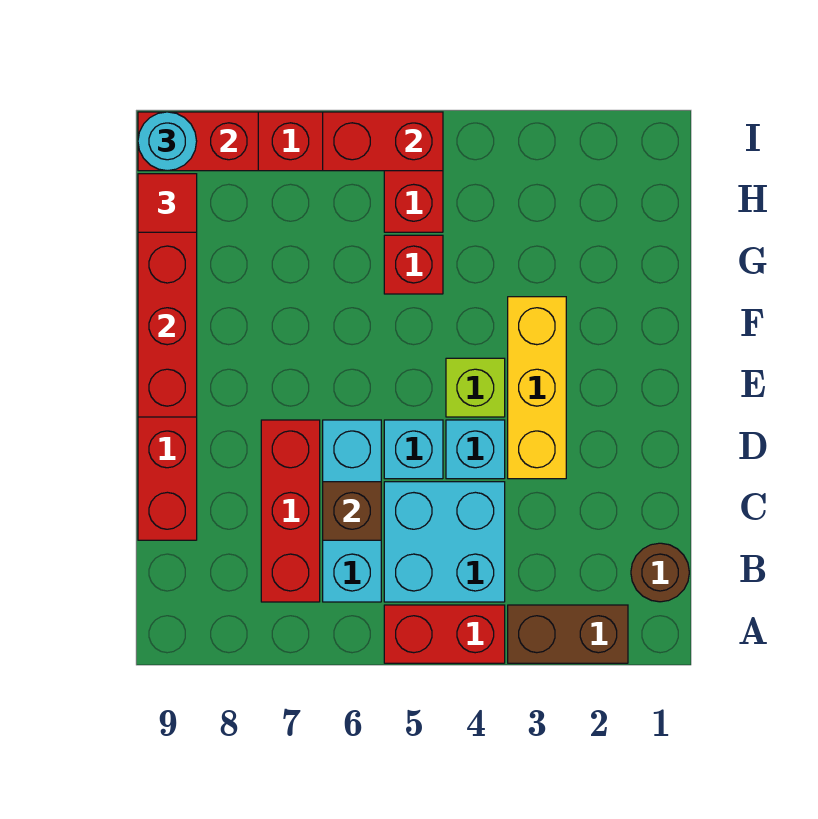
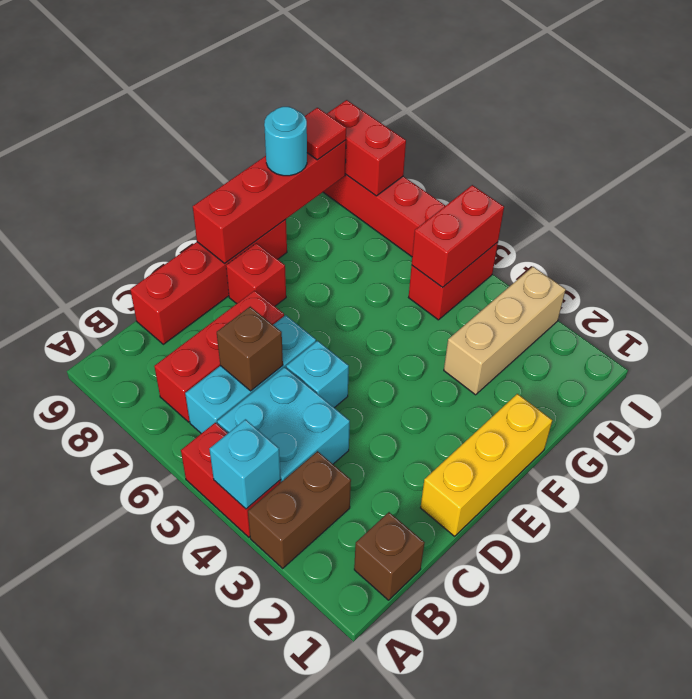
brown brick A2:A3 level 1 -> brown brick A3:B3 level 1
brown round brick B1 level 1 -> brown brick B1 level 1
yellow brick D3:F3 level 1 -> yellow brick D1:F1 level 1
cyan brick D4 level 1 -> cyan brick A4 level 2
lime brick E4 level 1 -> none
none -> tan brick G3:I3 level 1
red brick G5 level 1 -> red brick E8 level 1
red brick I5:I6 level 2 -> red brick H5:I5 level 2
cyan round brick I9 level 3 -> cyan round brick G9 level 3

